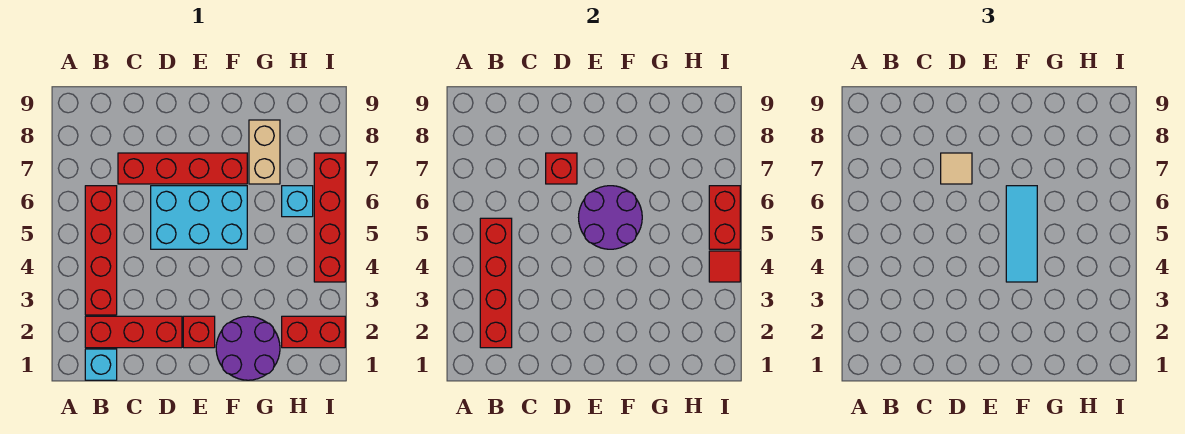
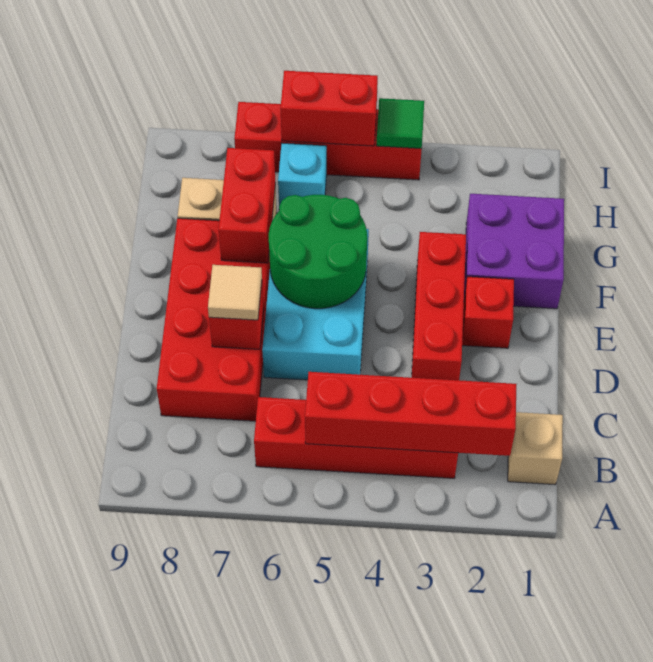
cyan brick B1 level 1 -> tan brick B1 level 1
red brick B2:D2 level 1 -> red brick D3:F3 level 1
red brick C7:F7 level 1 -> red brick C7:F8 level 1
purple round brick E5:F6 level 2 -> green round brick E5:F6 level 2
purple round brick F1:G2 level 1 -> purple brick F1:G2 level 1
cyan tile F4:F6 level 3 -> none
red brick H2:I2 level 1 -> red brick F7:G7 level 2
red tile I4 level 2 -> green tile I4 level 2

